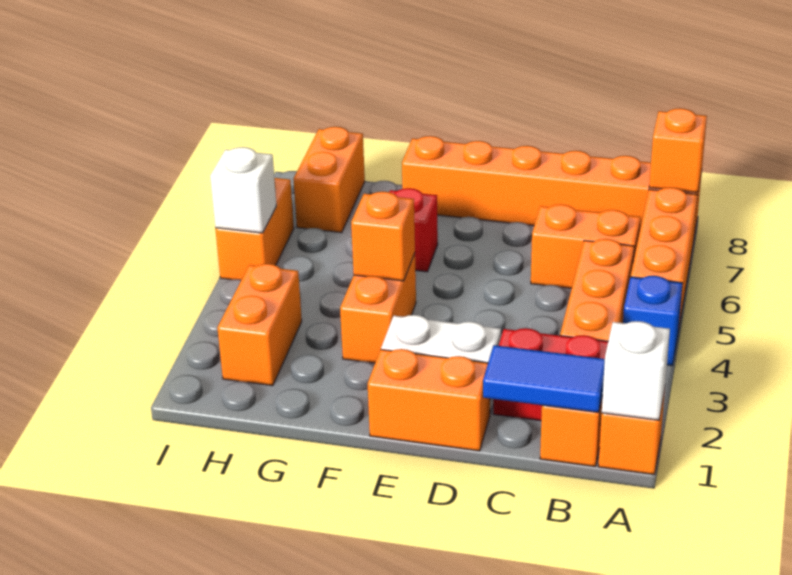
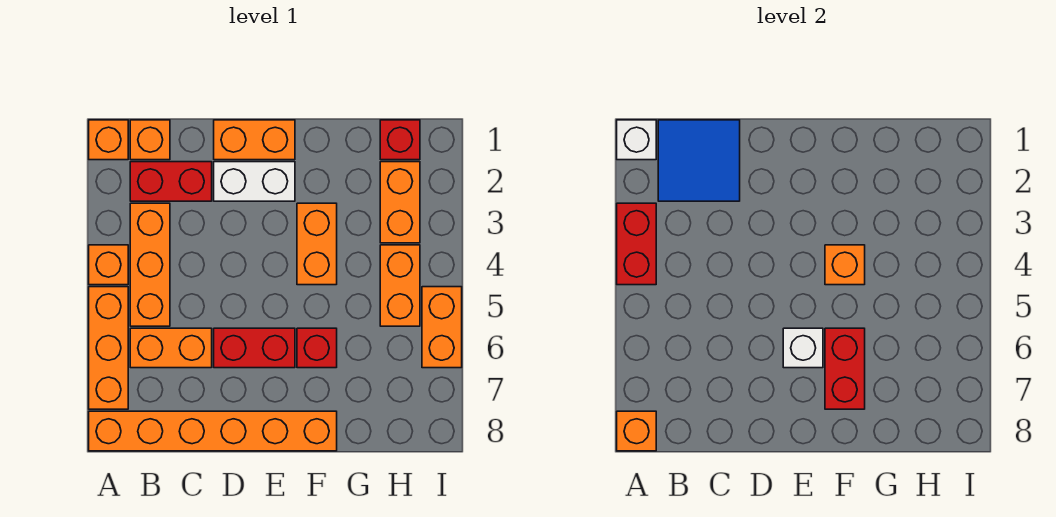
none -> red brick A3:A4 level 2
blue brick A4 level 1 -> orange brick A4 level 1
blue tile B1:C1 level 2 -> blue tile B1:C2 level 2
none -> red brick D6:E6 level 1
none -> red brick F6:F7 level 2
none -> red brick H1 level 1
orange brick H7:H8 level 1 -> orange brick H4:H5 level 1
white brick I5 level 2 -> white brick E6 level 2

